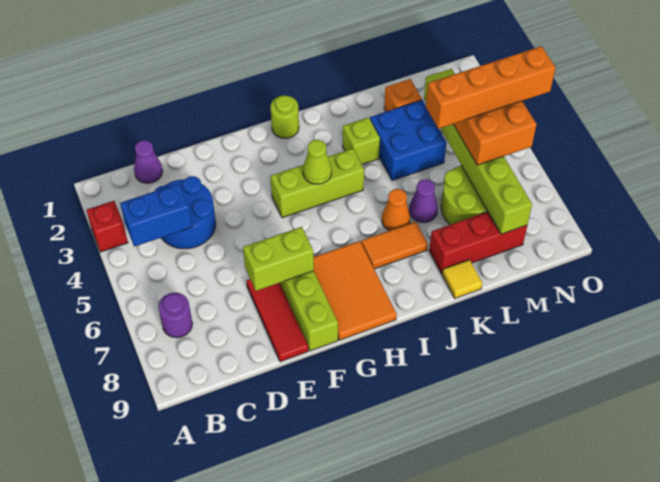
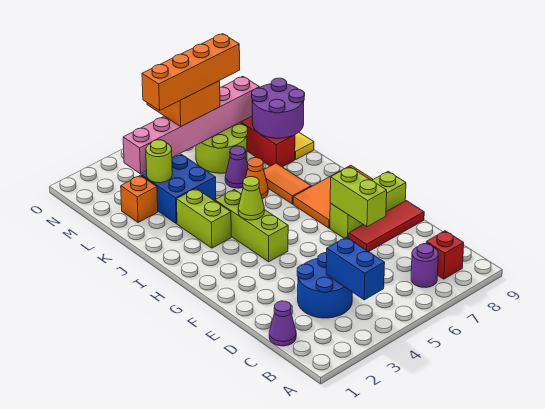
red brick A3 level 1 -> red brick B8 level 1
lime round brick H1 level 1 -> lime round brick L3 level 2
lime brick J3 level 1 -> lime brick I3:J3 level 1
none -> purple round brick K8:L9 level 2
orange brick L5:O5 level 4 -> orange brick M4:M7 level 4
lime brick M3:M8 level 2 -> pink brick M3:M8 level 2

